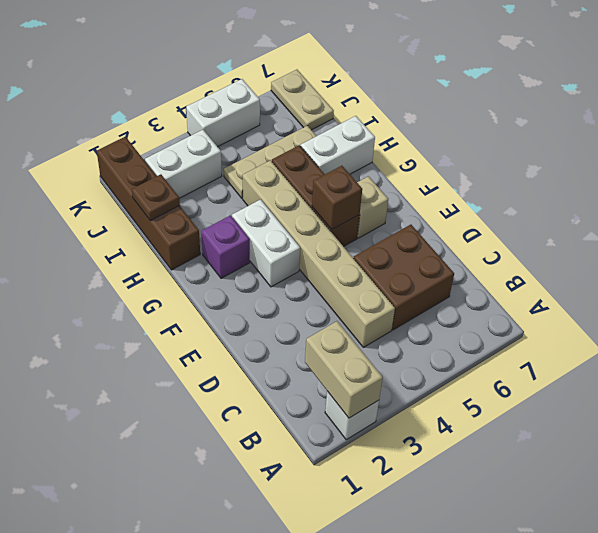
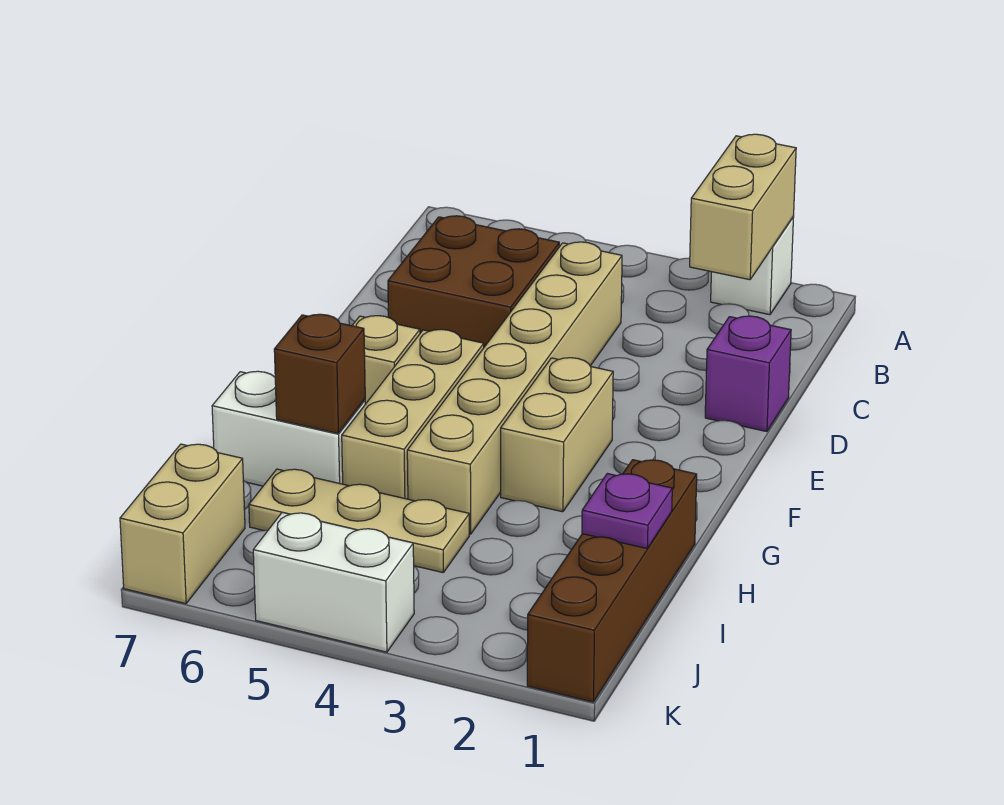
white brick F3:G3 level 1 -> tan brick F3:G3 level 1
brown brick F5:H5 level 1 -> tan brick F5:H5 level 1
brown brick F5 level 2 -> brown brick H6 level 2
purple brick G2 level 1 -> purple brick D1 level 1
brown plate I1 level 2 -> purple plate I1 level 2
white brick J2:J3 level 1 -> none
tan plate J7:K7 level 1 -> tan brick J7:K7 level 1

